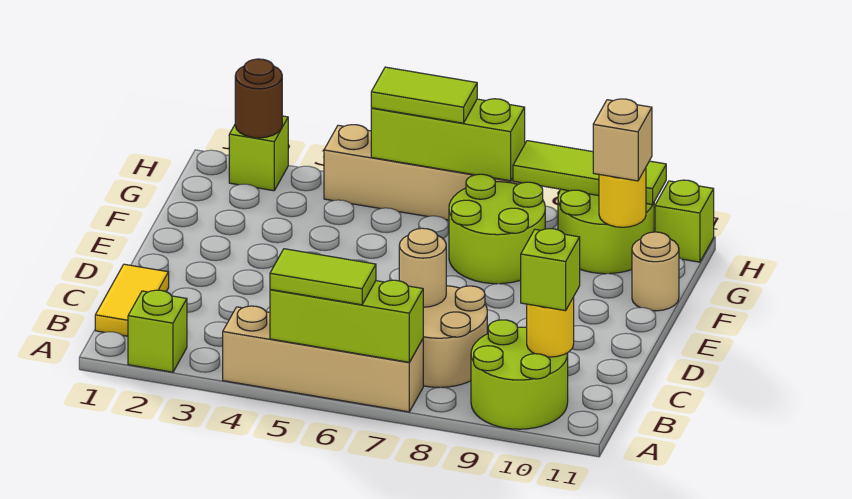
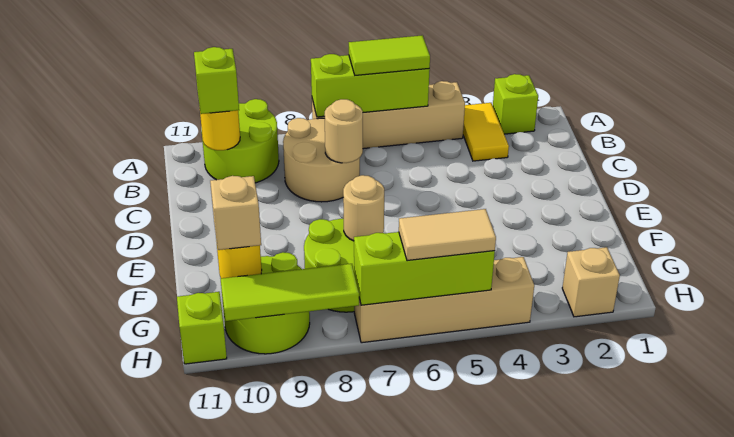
yellow tile B1:C1 level 1 -> yellow tile A3:B3 level 1
tan round brick F11 level 1 -> tan round brick F7 level 2
lime brick H2 level 1 -> tan brick H2 level 1
brown round brick H2 level 2 -> none
lime tile H5:H6 level 3 -> tan tile H5:H6 level 3

